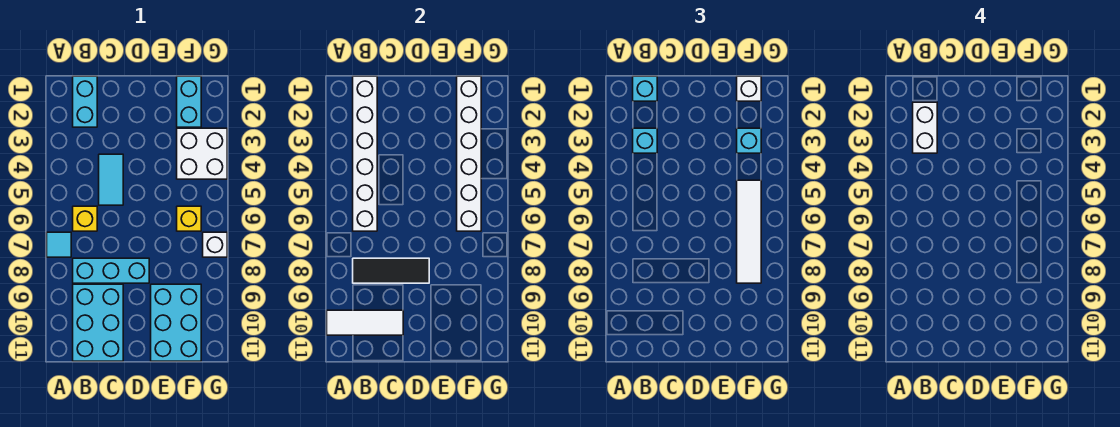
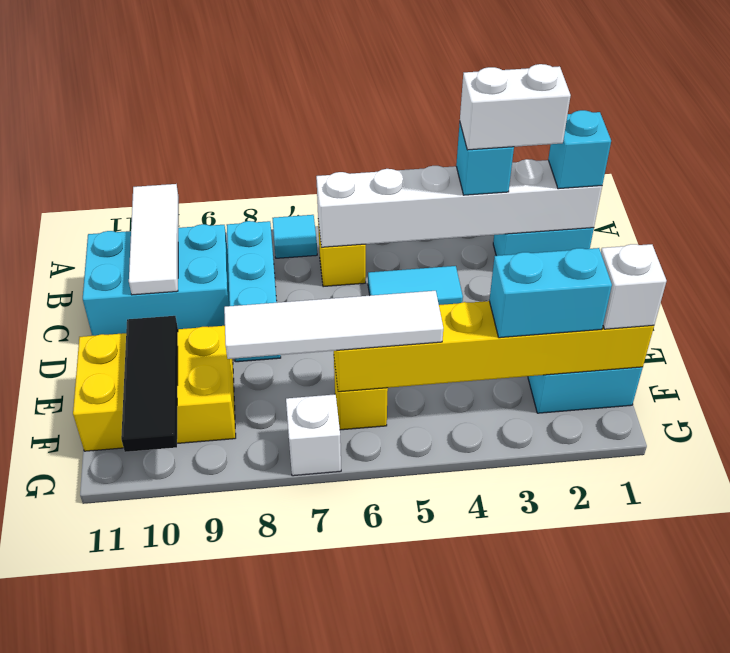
black tile B8:D8 level 2 -> black tile E10:G10 level 2
cyan brick E9:F11 level 1 -> yellow brick E9:F11 level 1
white brick F1:F6 level 2 -> yellow brick F1:F6 level 2
white brick F3:G4 level 1 -> none
cyan brick F3 level 3 -> cyan brick F2:F3 level 3

